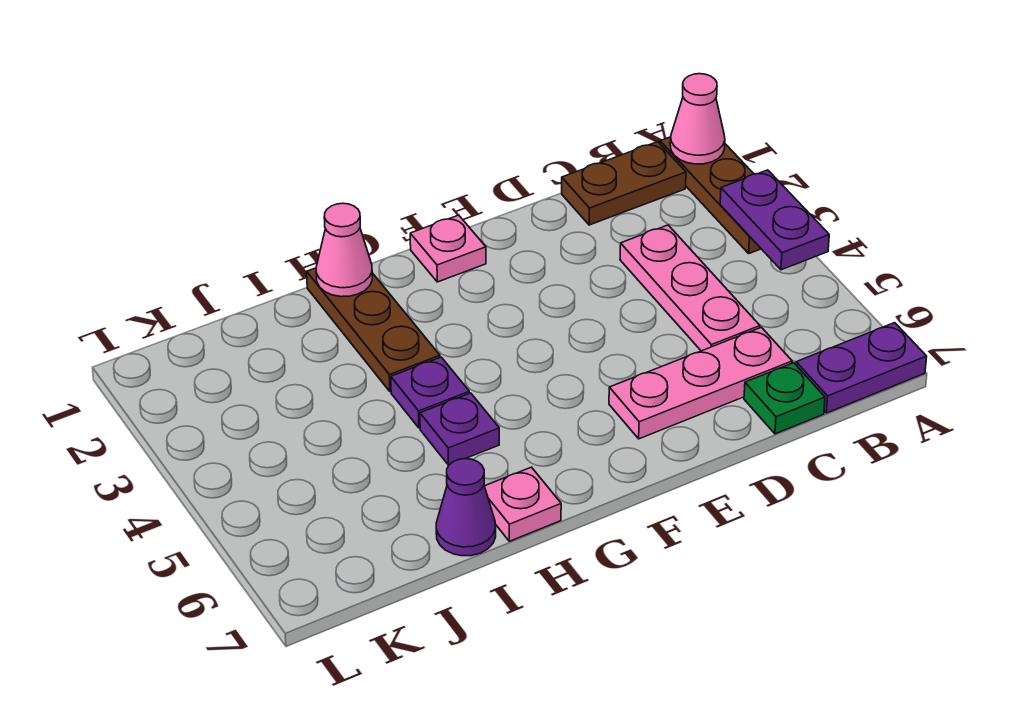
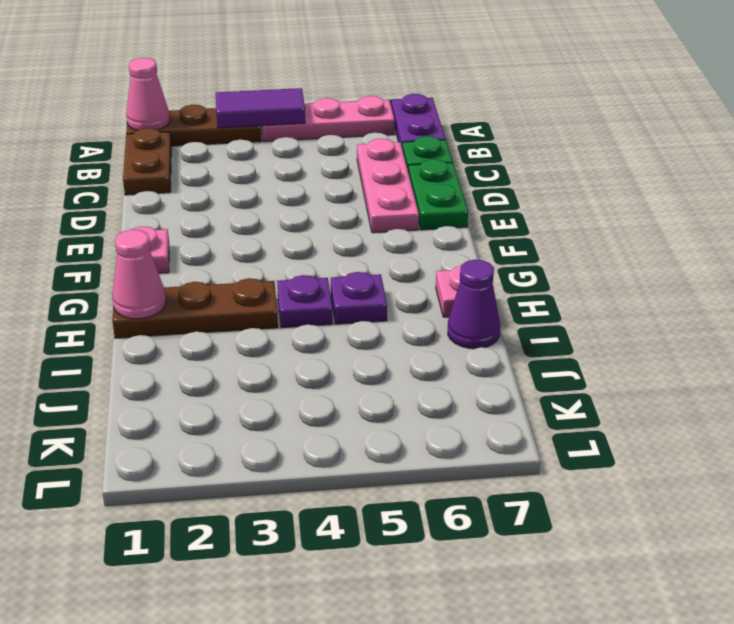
purple plate A3:A4 level 2 -> purple tile A3:A4 level 2
pink plate C3:C5 level 1 -> pink plate A4:A6 level 1
none -> green plate D7:E7 level 1

